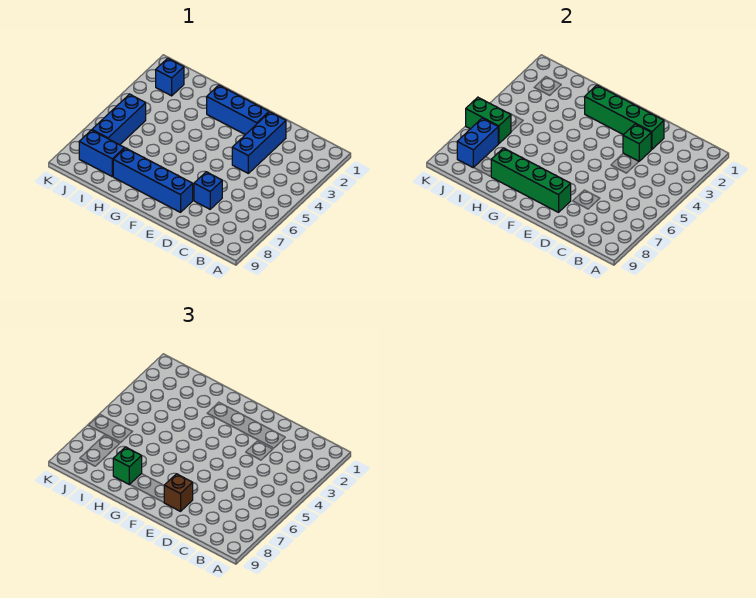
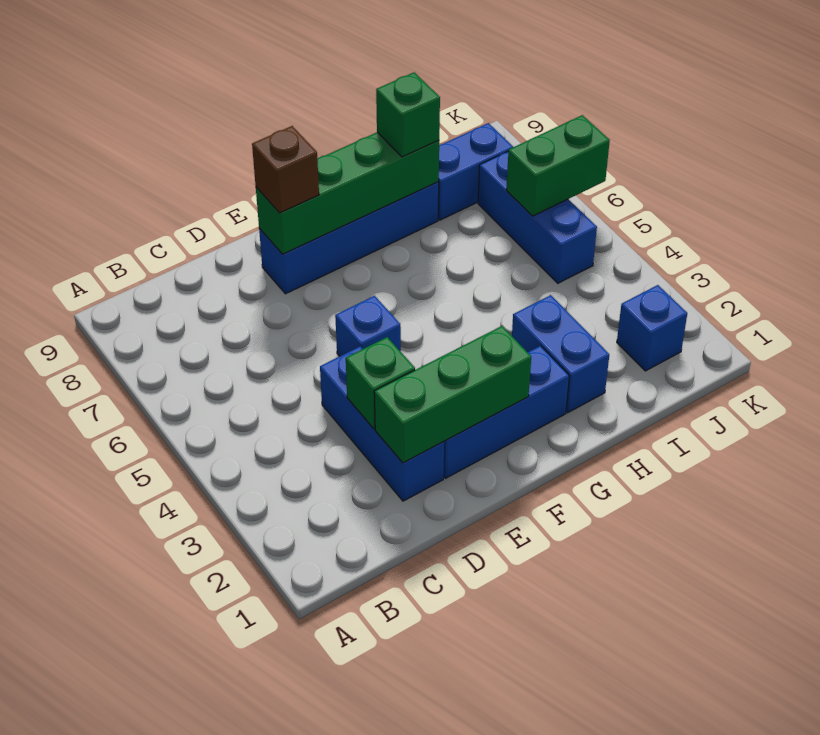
green brick D2:G2 level 2 -> green brick D2:F2 level 2
blue brick D7 level 1 -> blue brick E5 level 1
blue brick J7:J8 level 2 -> blue brick H2:H3 level 1

